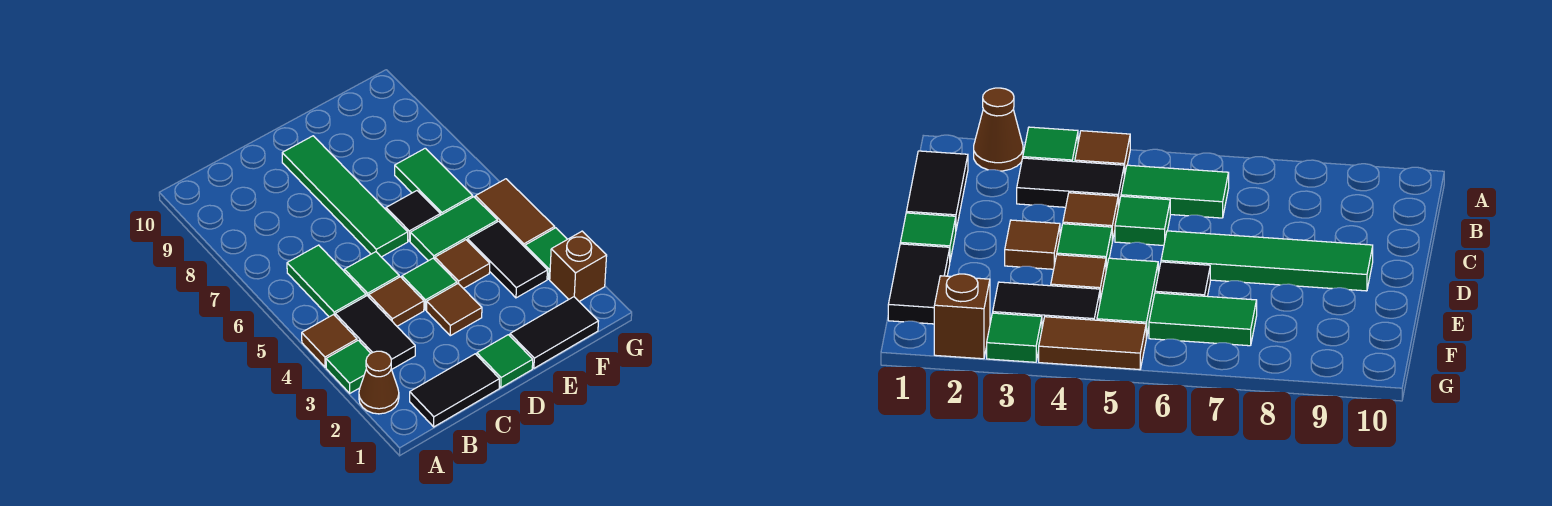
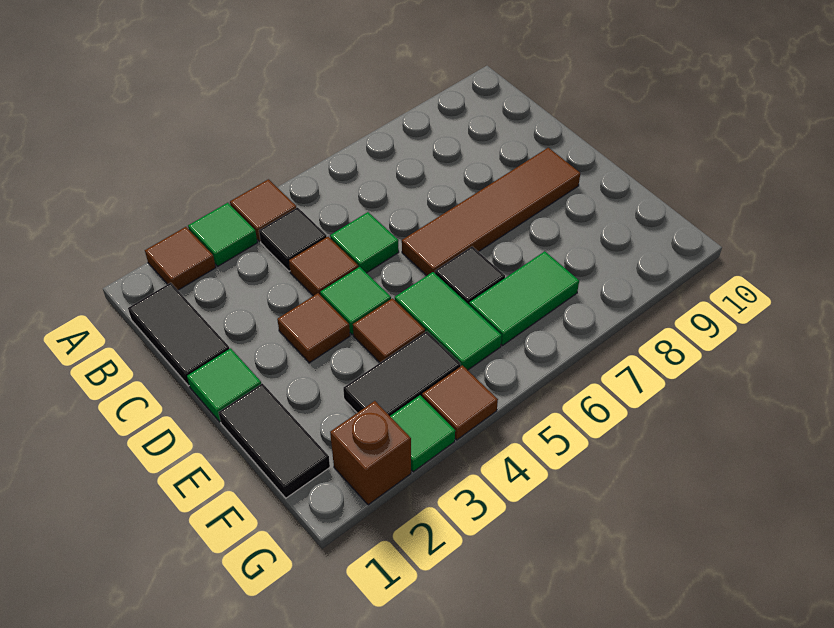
brown cone A2 level 1 -> brown tile A2 level 1
black tile B3:B4 level 1 -> black tile B4 level 1
green tile B5:B6 level 1 -> none
green tile D6:D9 level 1 -> brown tile D6:D9 level 1
brown tile G4:G5 level 1 -> brown tile G4 level 1

